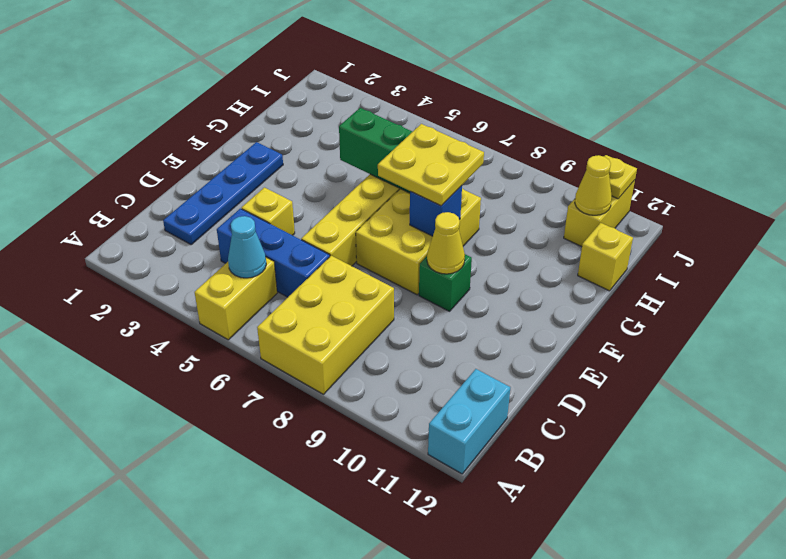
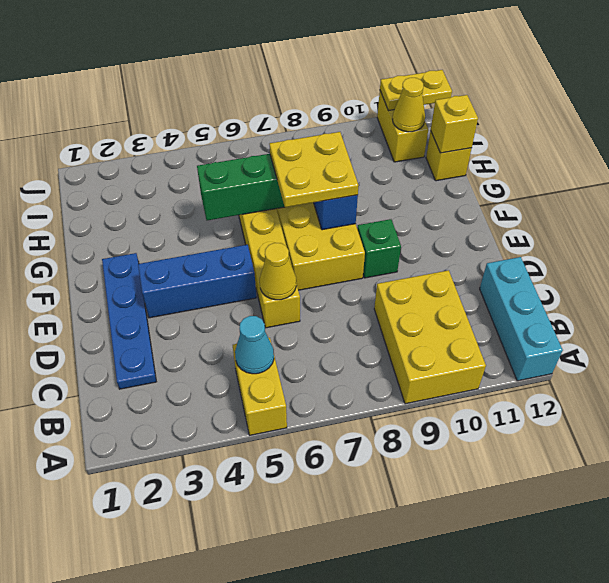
yellow brick A7:C8 level 1 -> yellow brick A9:C10 level 1
cyan brick A12:B12 level 1 -> cyan brick A12:C12 level 1
blue brick C4:C6 level 1 -> blue brick E3:E5 level 1
yellow brick D4 level 1 -> yellow brick H12 level 2
yellow cone E9 level 2 -> yellow cone D6 level 2
yellow plate J11 level 2 -> yellow plate J11:J12 level 2

